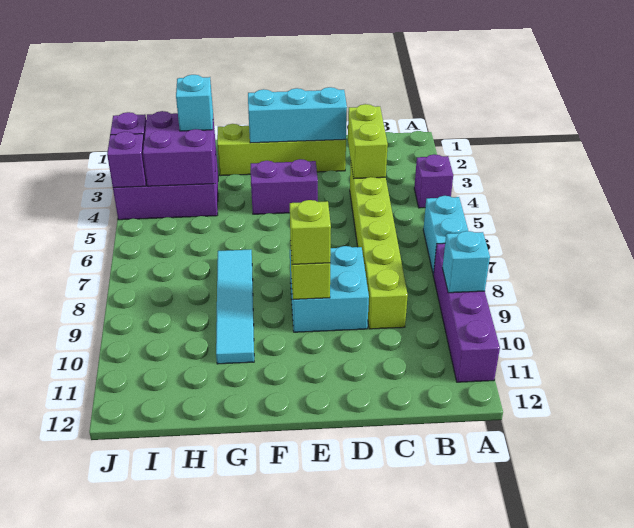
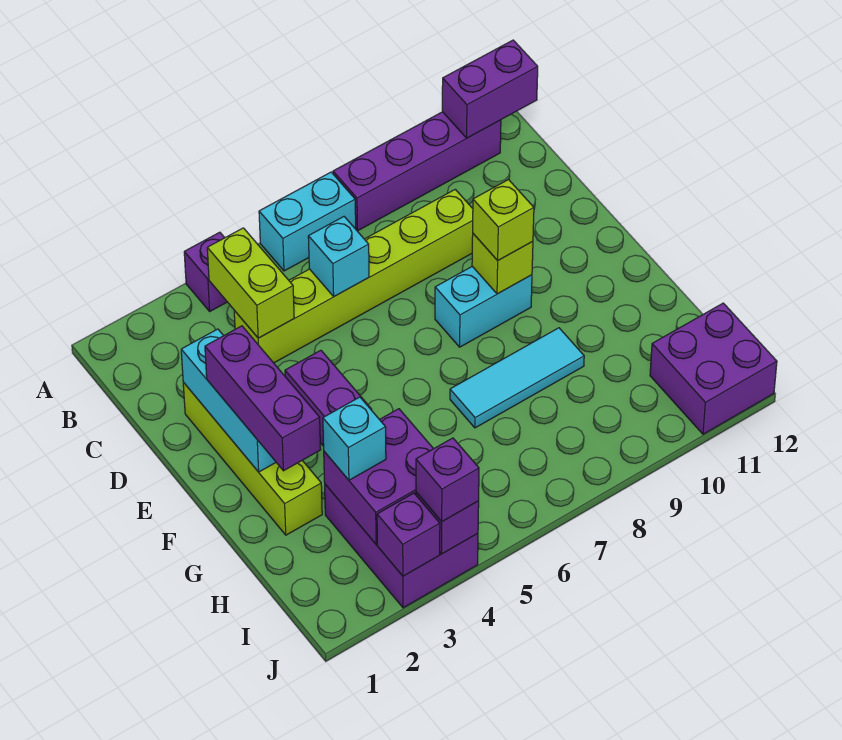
cyan brick A9 level 2 -> cyan brick C6 level 2
none -> purple brick A11:A12 level 2
lime brick C3:C4 level 2 -> lime brick B4:C4 level 2
cyan brick D8:E9 level 1 -> cyan brick E8:E9 level 1
none -> purple brick E2:G2 level 3
cyan tile G7:G10 level 1 -> cyan tile G7:G9 level 1
none -> purple brick I11:J12 level 1
none -> purple brick J4 level 3

